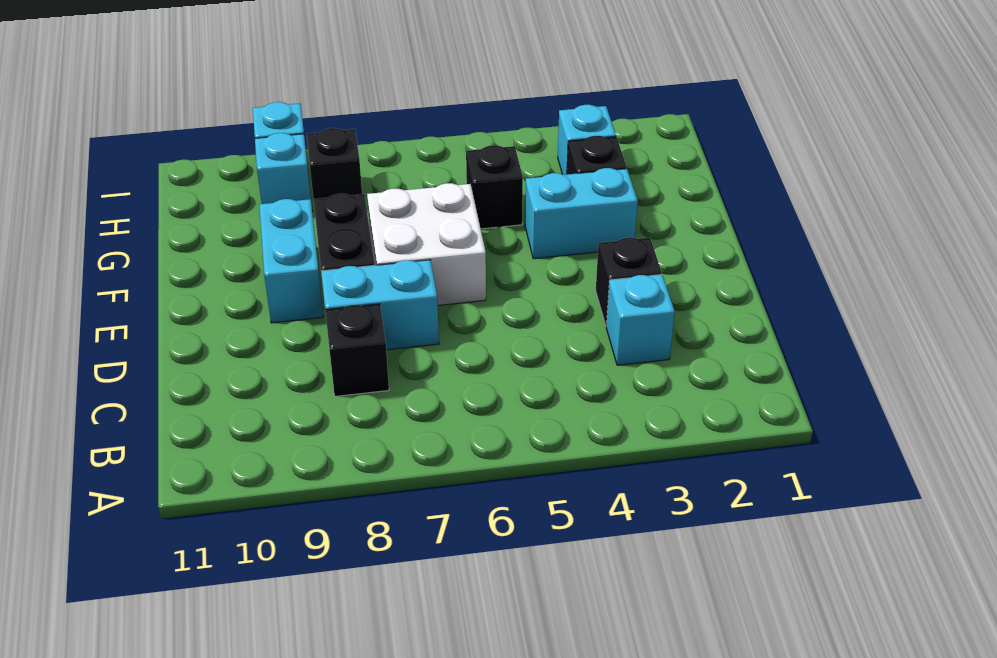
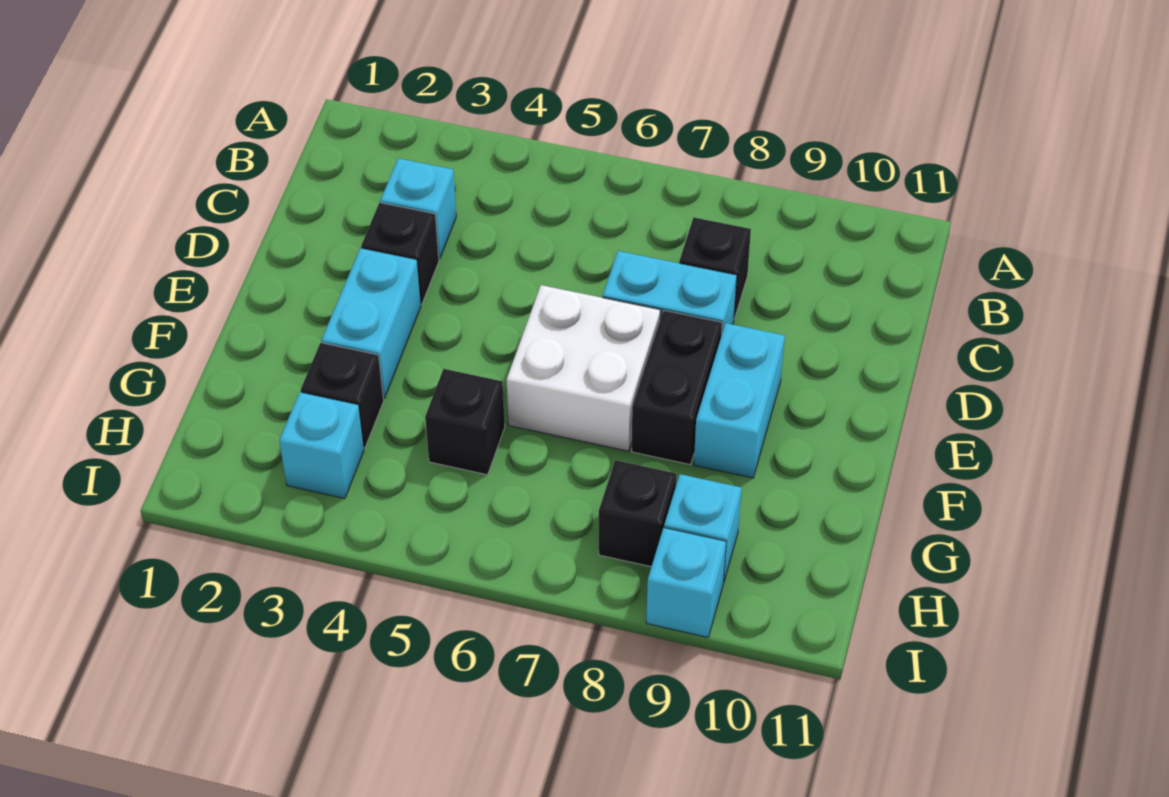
cyan brick F3:F4 level 1 -> cyan brick E3:F3 level 1

